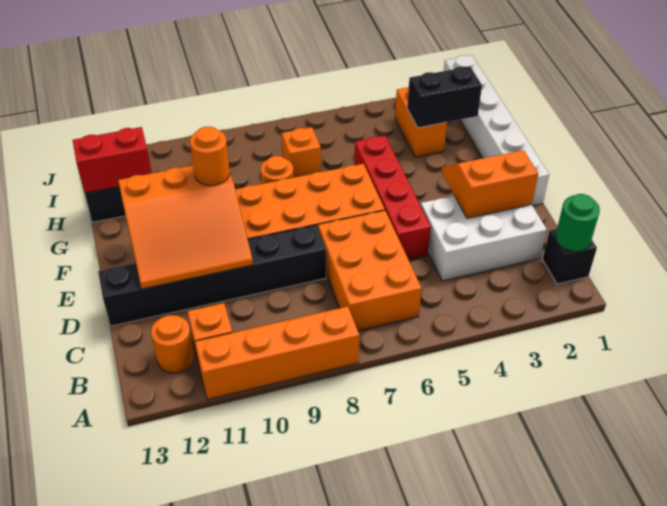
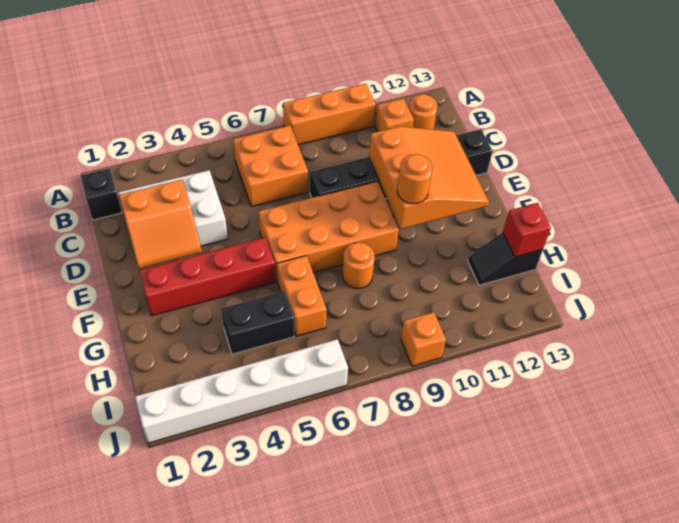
orange brick A8:A11 level 1 -> orange brick A8:A10 level 1
green round brick B1 level 2 -> none
orange brick B6:D7 level 1 -> orange brick B6:C7 level 1
red brick D5:G5 level 1 -> red brick F2:F5 level 1
orange slope D10:F12 level 2 top F -> orange slope D10:F12 level 2 top 10
white brick E1:J1 level 1 -> white brick J1:J6 level 1
black brick H2:H3 level 2 -> black brick H4:H5 level 1
orange brick H3:I3 level 1 -> orange brick G6:H6 level 1
orange brick H7 level 1 -> orange brick J9 level 1
red brick H12:H13 level 2 -> red brick H13 level 2

